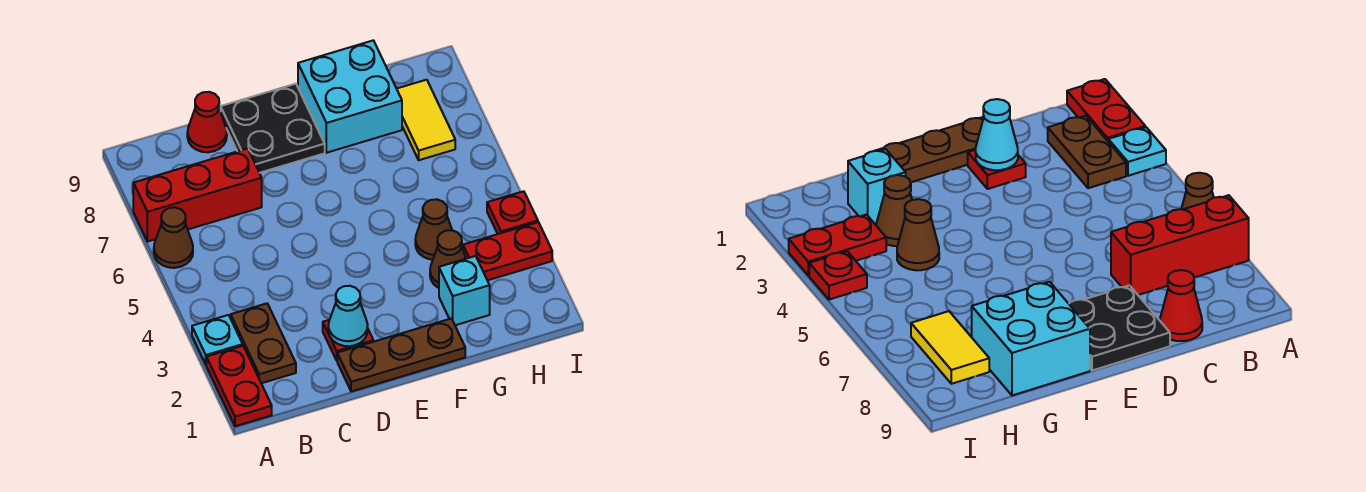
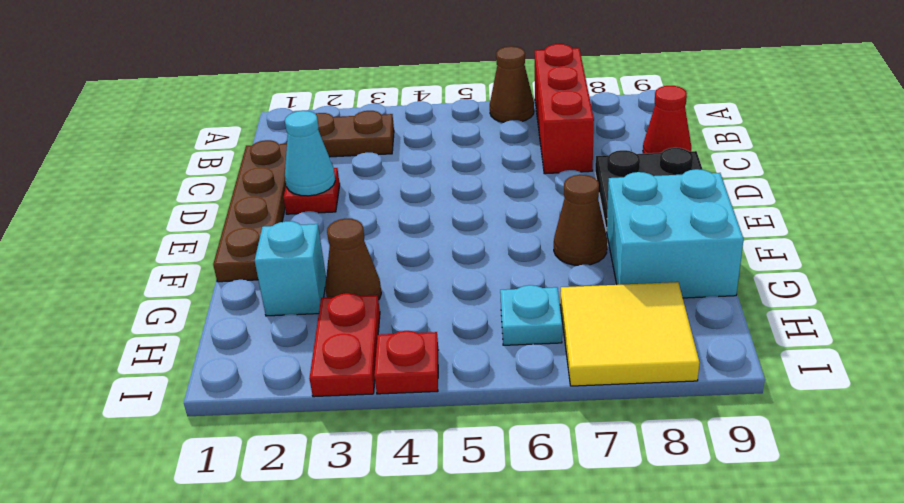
red plate A1:A2 level 1 -> none
cyan plate A3 level 1 -> cyan plate H6 level 1
brown plate D1:F1 level 1 -> brown plate C1:F1 level 1
brown cone G4 level 1 -> brown cone F7 level 1
yellow tile H7:H8 level 1 -> yellow tile H7:I8 level 1

